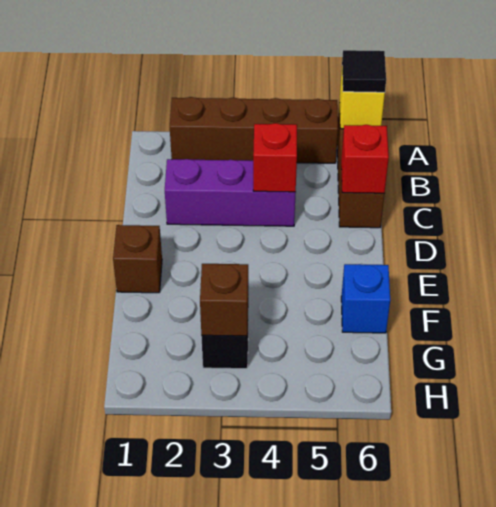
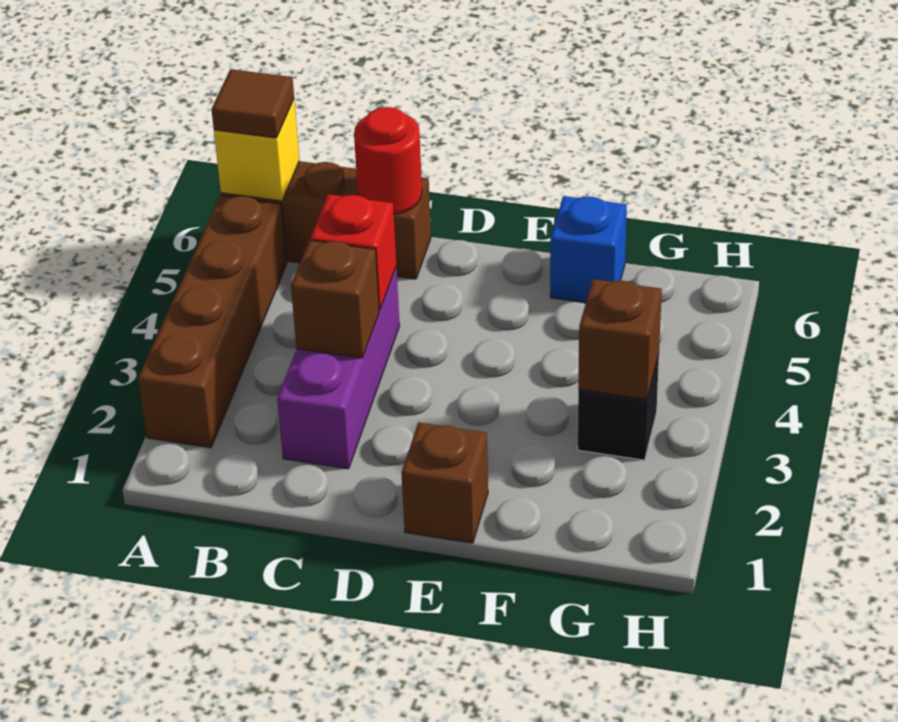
black tile A6 level 3 -> brown tile A6 level 3
none -> brown brick C3 level 2
red brick C6 level 2 -> red round brick C6 level 2

